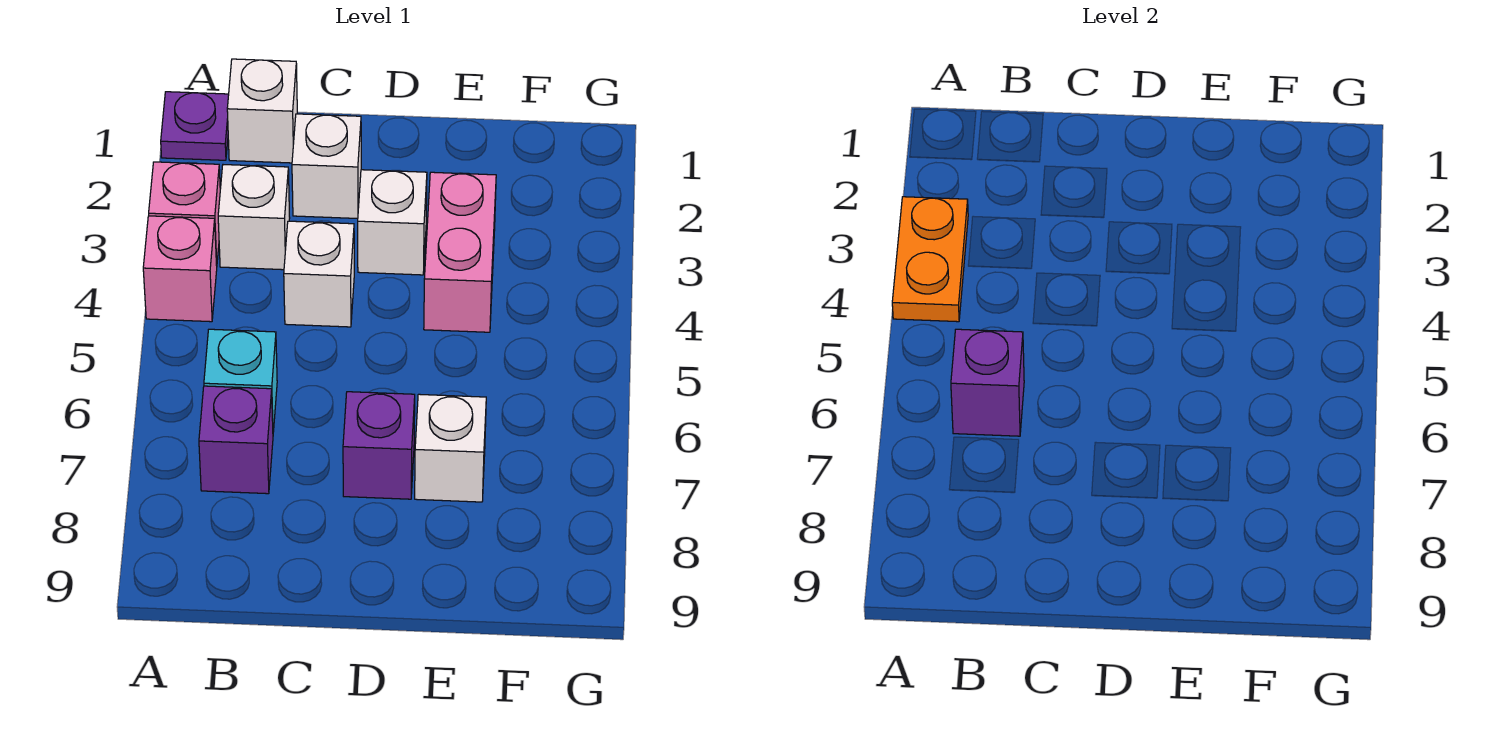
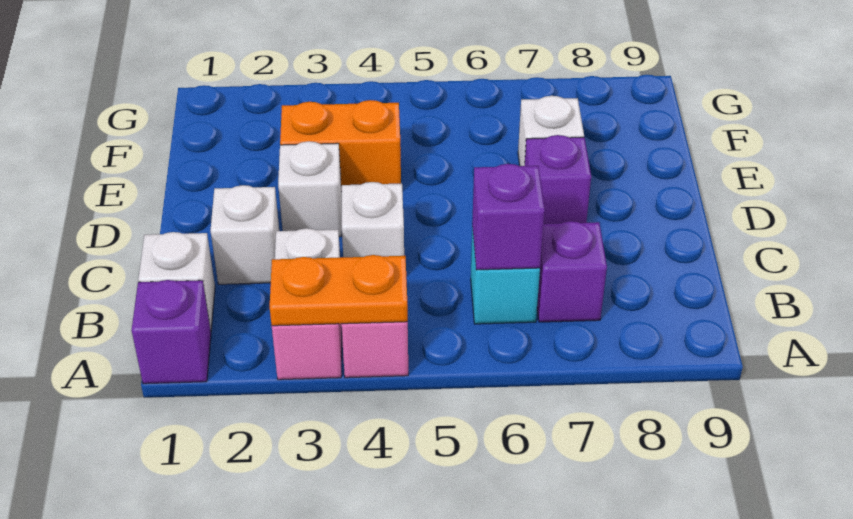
purple plate A1 level 1 -> purple brick A1 level 1
pink brick E3:E4 level 1 -> orange brick E3:E4 level 1

